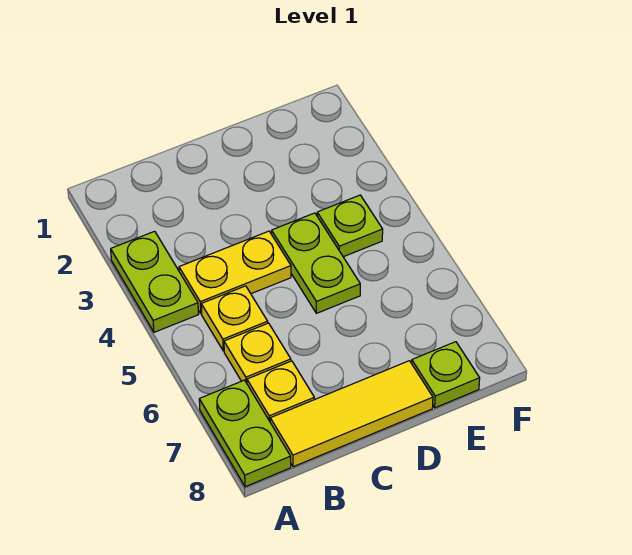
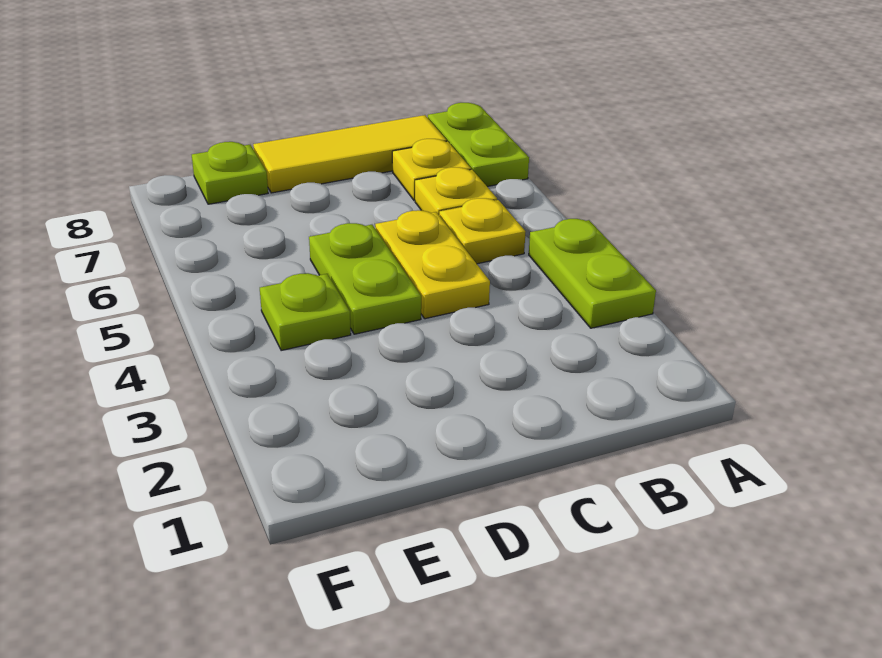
yellow plate B4:C4 level 1 -> yellow plate C4:C5 level 1

